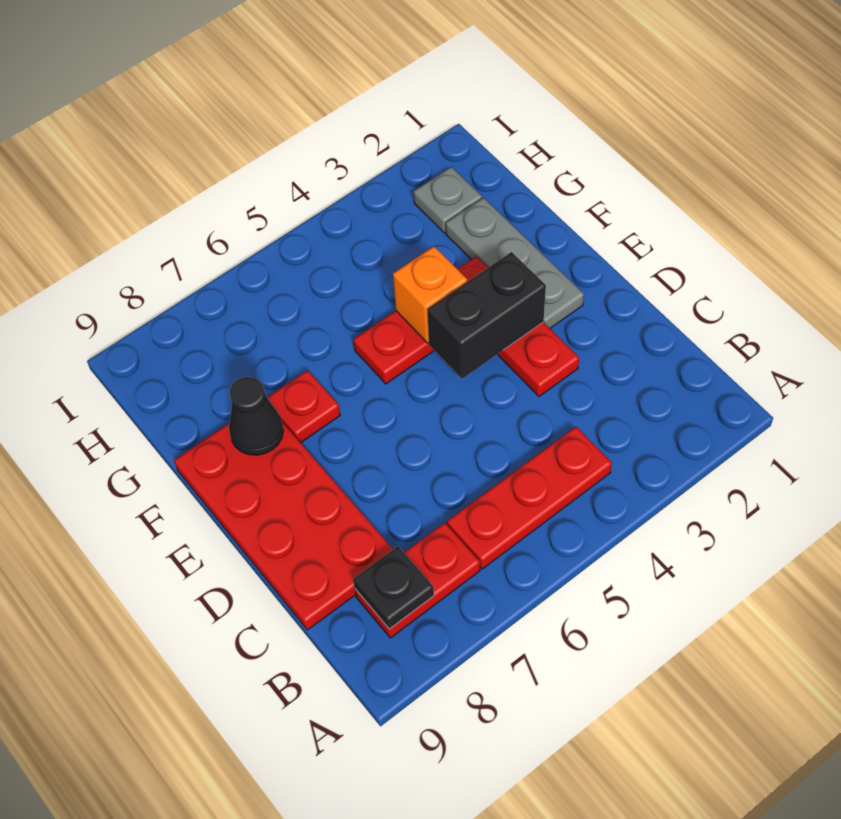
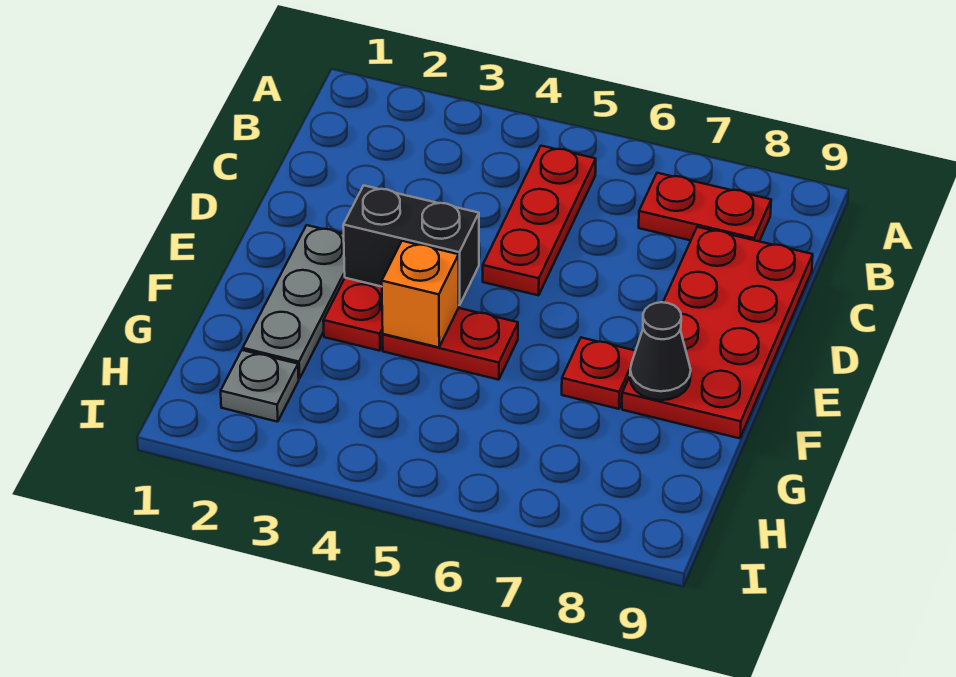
red plate B4:B6 level 1 -> red plate B5:D5 level 1
black plate B8 level 2 -> none

